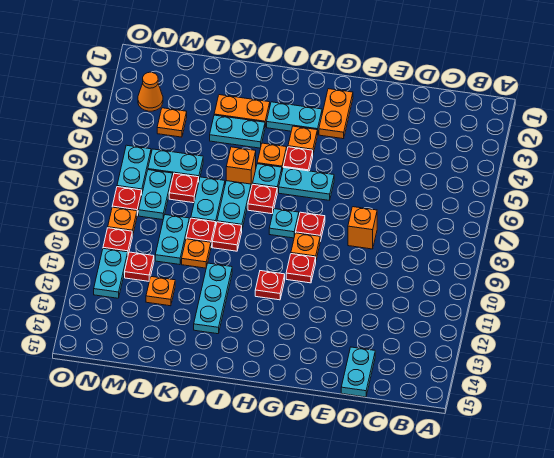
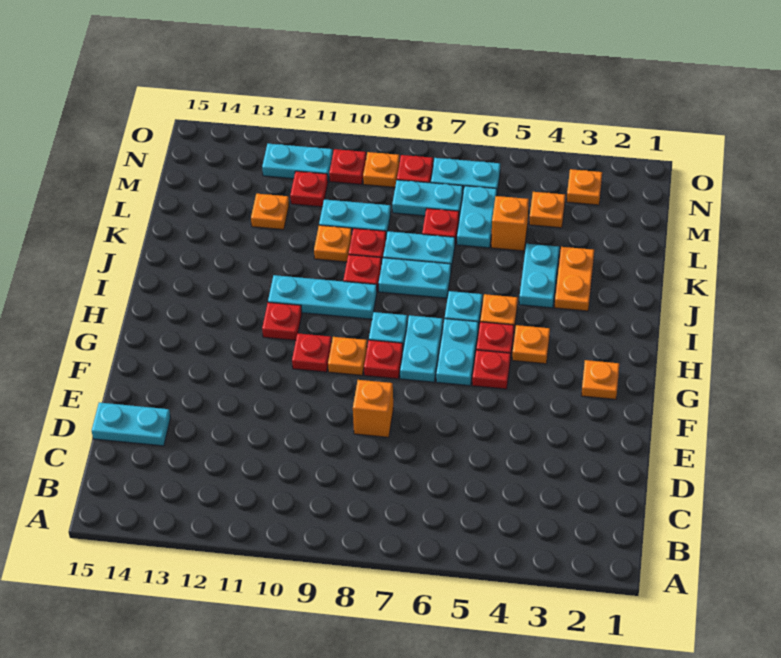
orange plate G2:G3 level 1 -> orange plate G2 level 1
cyan plate H3:I3 level 1 -> cyan plate G7:H7 level 1
red plate I7 level 1 -> red plate G5 level 1
orange brick J6 level 1 -> orange brick L5 level 1
cyan plate J11:J13 level 1 -> cyan plate I9:I11 level 1
orange cone N3 level 1 -> orange plate N3 level 1

